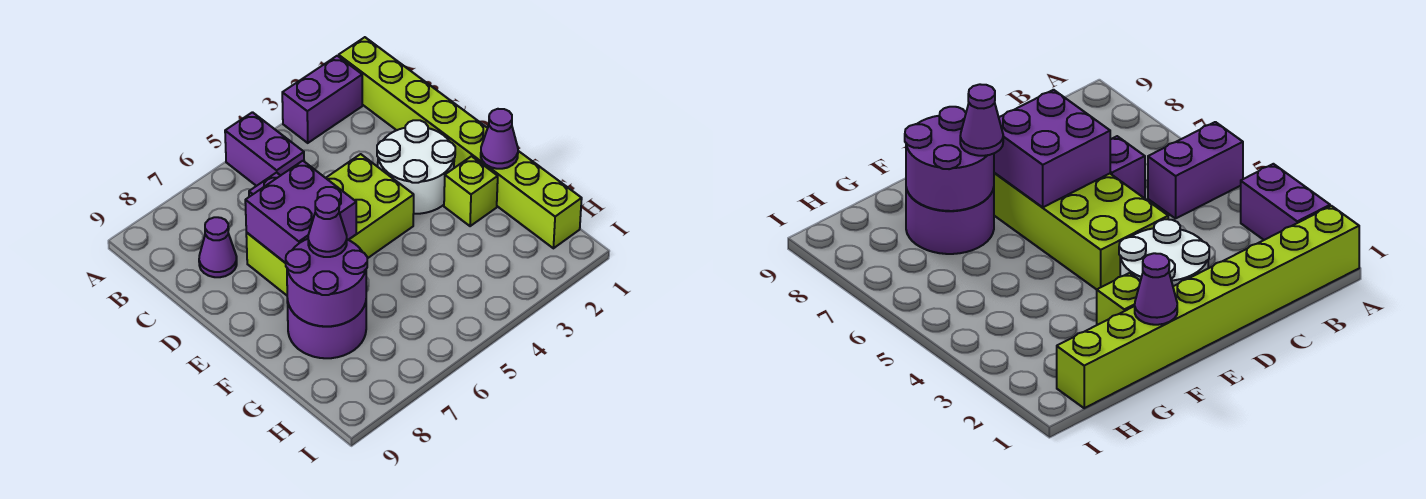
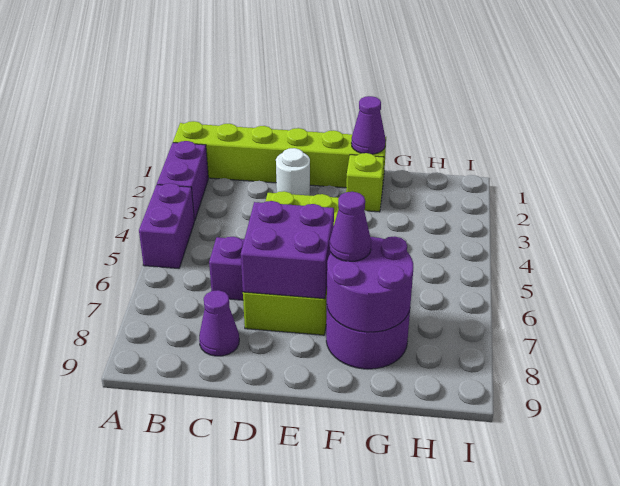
lime brick A1:H1 level 1 -> lime brick A1:F1 level 1
purple brick A5:B5 level 1 -> purple brick A4:A5 level 1
white round brick D2:E3 level 1 -> white round brick D2 level 1

